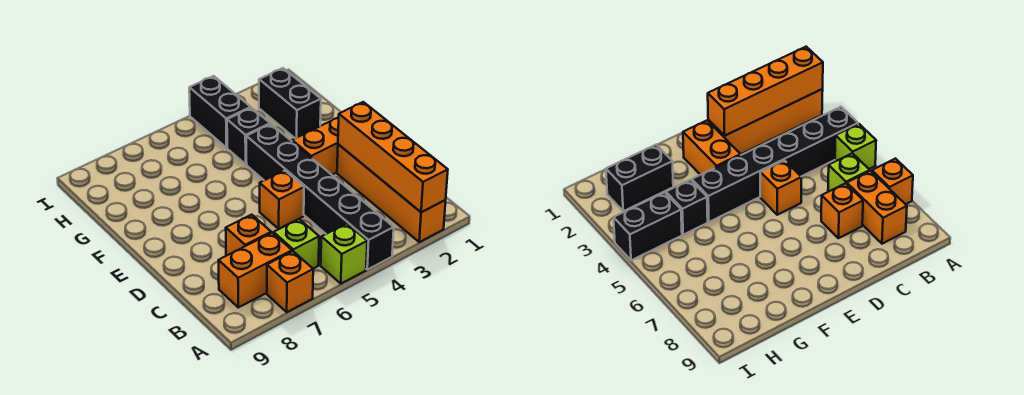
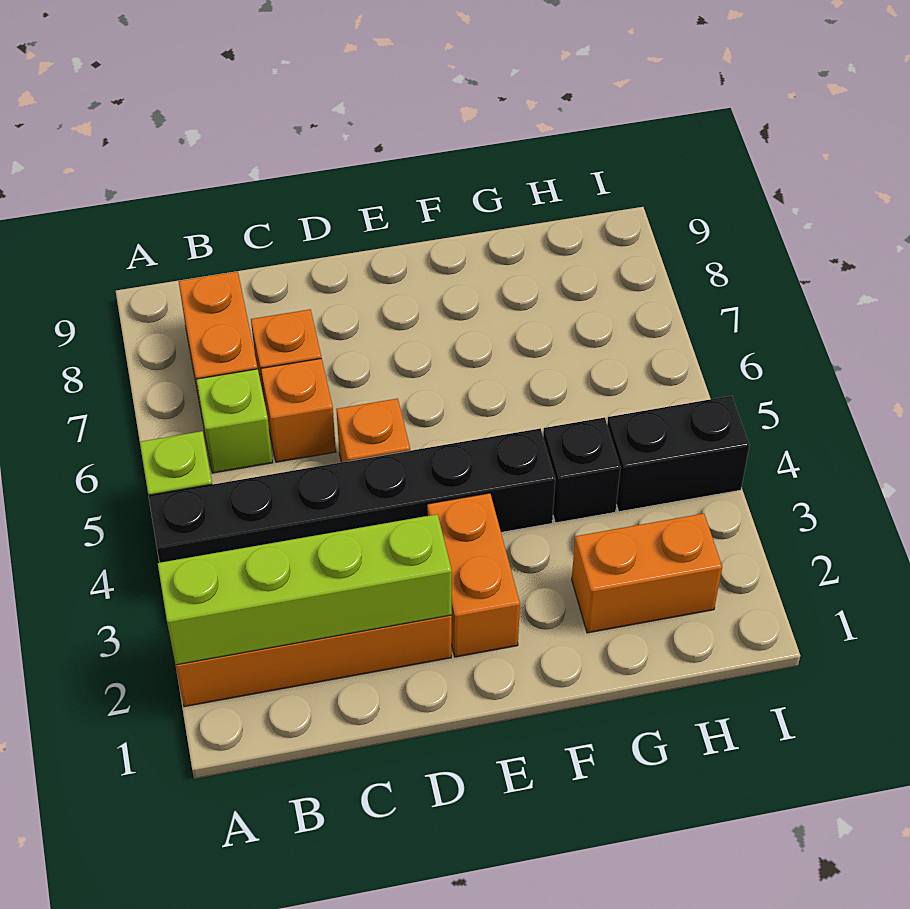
orange brick A2:D2 level 2 -> lime brick A2:D2 level 2
orange brick A7 level 1 -> orange brick C6 level 1
black brick G2:H2 level 1 -> orange brick G2:H2 level 1

